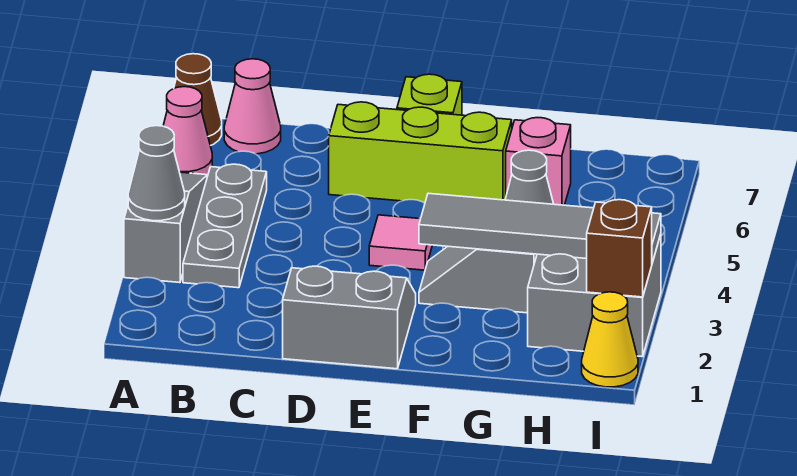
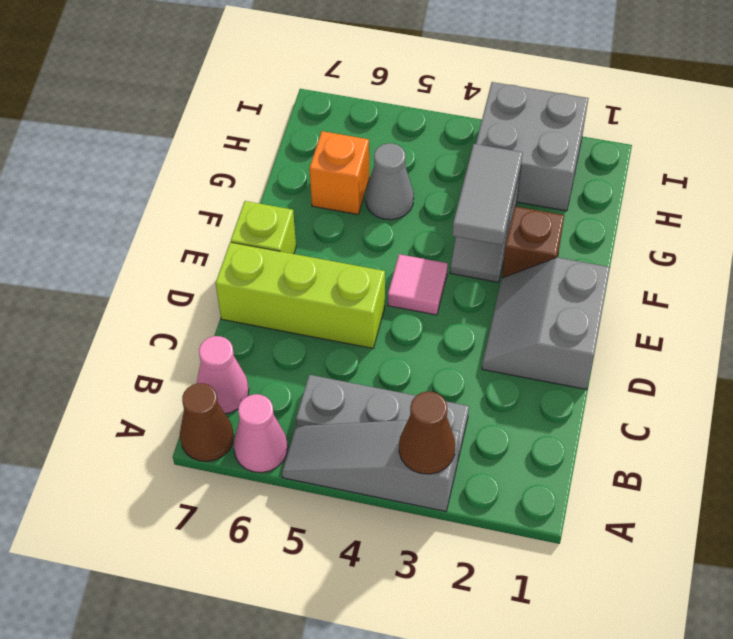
grey cone A3 level 2 -> brown cone A3 level 2
lime brick D6:F6 level 1 -> lime brick D5:D7 level 1
grey tile F3:I3 level 2 -> grey tile F3:G3 level 2
pink brick G6 level 1 -> orange brick G6 level 1
yellow cone I1 level 1 -> none
brown brick I2 level 2 -> brown brick F2 level 1

